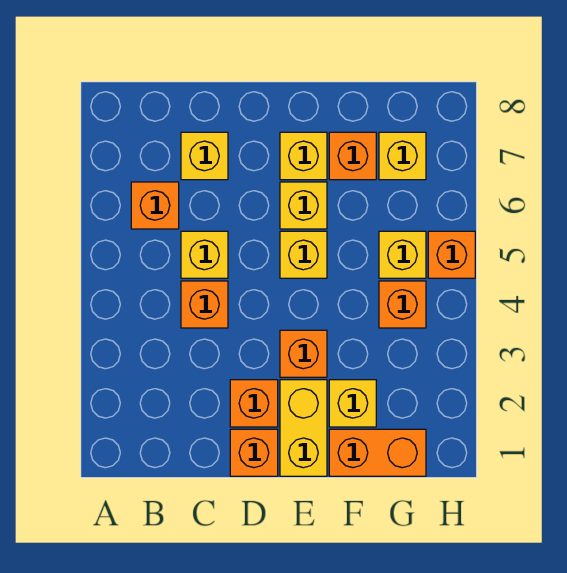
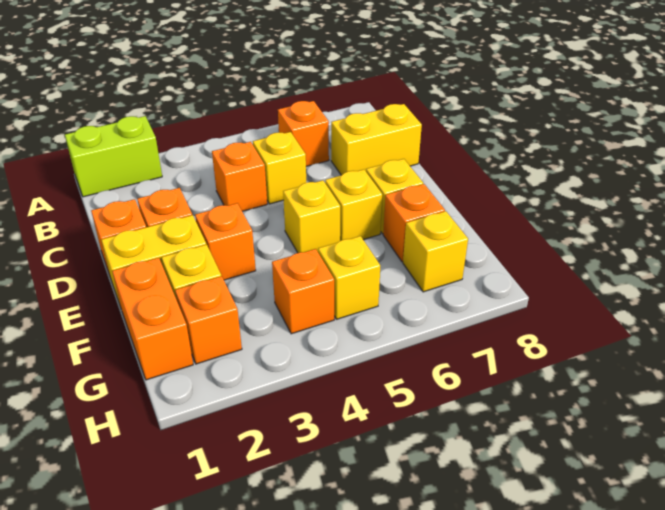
none -> lime brick A1:A2 level 1
yellow brick C7 level 1 -> yellow brick C7:C8 level 1
orange brick H5 level 1 -> orange brick G2 level 1

